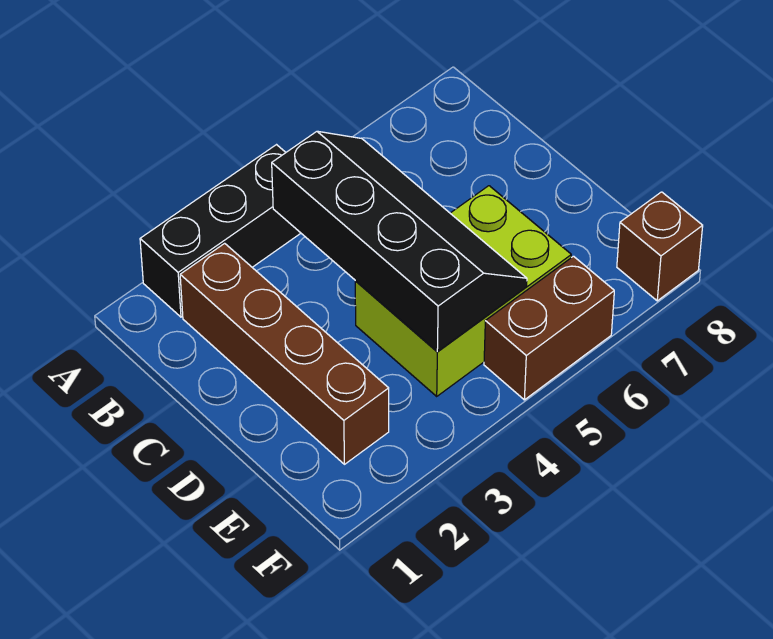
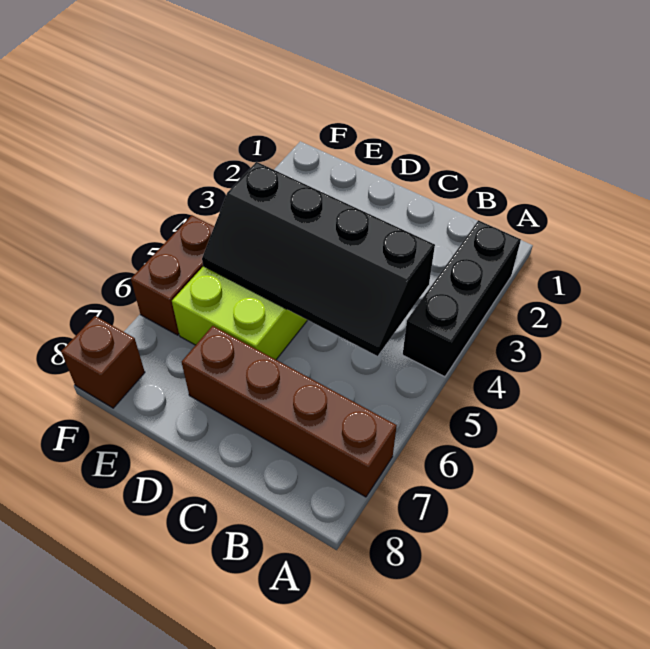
brown brick B2:E2 level 1 -> brown brick A7:D7 level 1

